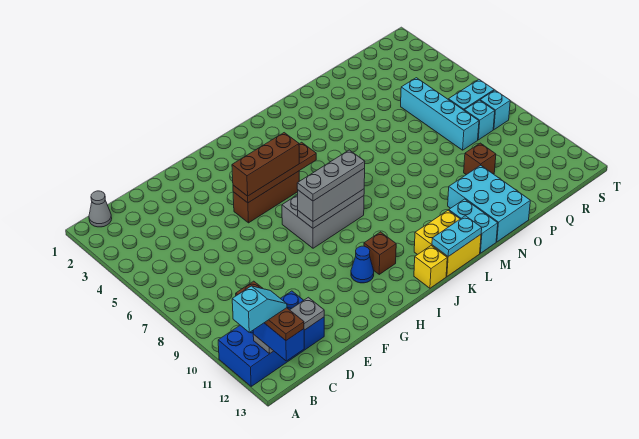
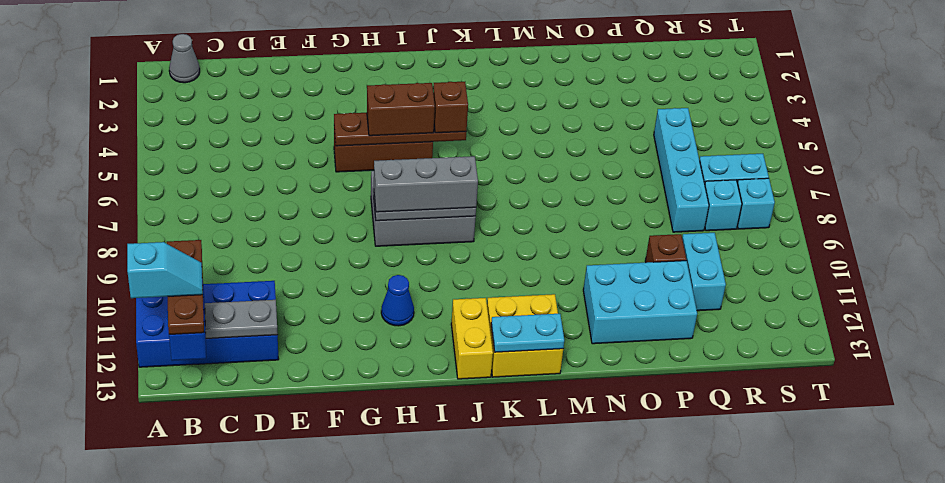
brown brick G5:I5 level 3 -> brown brick H5:I5 level 3
grey plate H8:J8 level 4 -> none
brown brick I11 level 1 -> brown brick J5 level 3
yellow brick J13 level 1 -> yellow brick J12:J13 level 1
cyan brick M12:M13 level 1 -> cyan brick Q10:Q11 level 1
cyan brick N11:O13 level 1 -> cyan brick N11:P12 level 1

